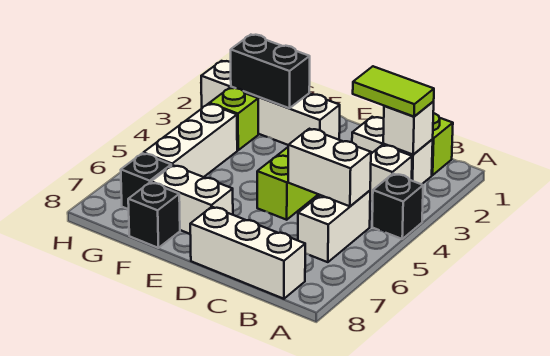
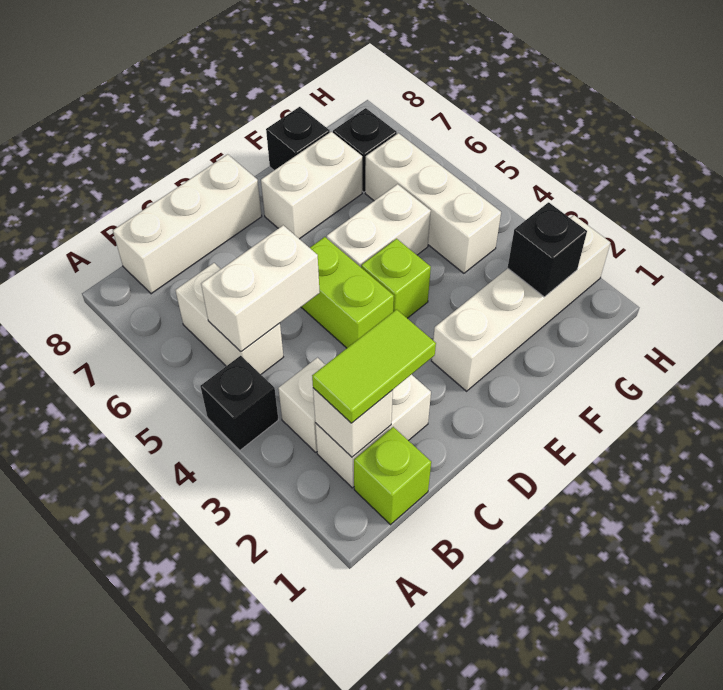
none -> white brick E5:F5 level 1
black brick F2:G2 level 2 -> black brick G2 level 2
lime brick G3 level 1 -> lime brick E4 level 1

